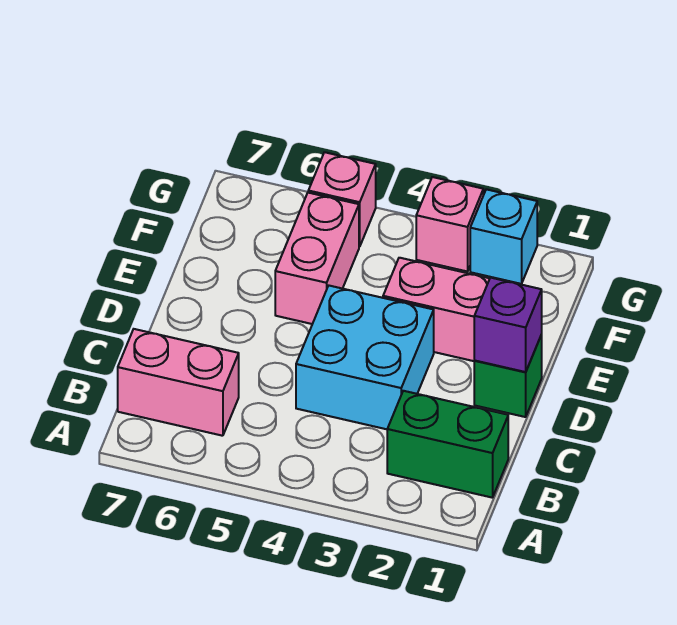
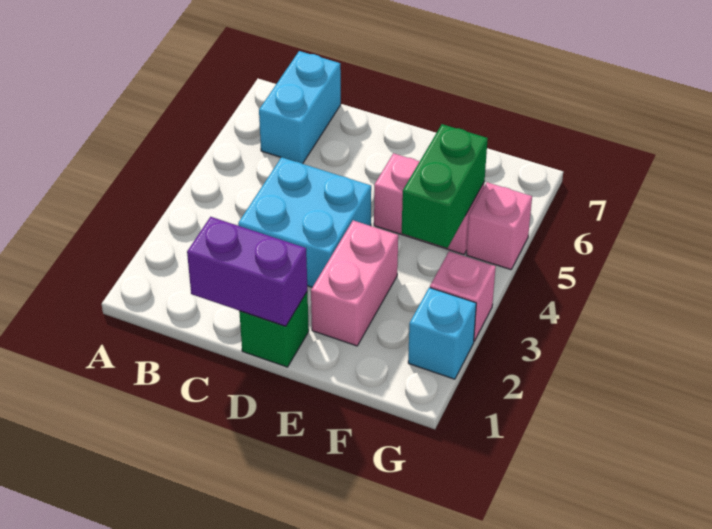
green brick B1:B2 level 1 -> green brick F4:F5 level 2
pink brick B6:B7 level 1 -> cyan brick B6:B7 level 1
purple brick D1 level 2 -> purple brick C1:D1 level 2

